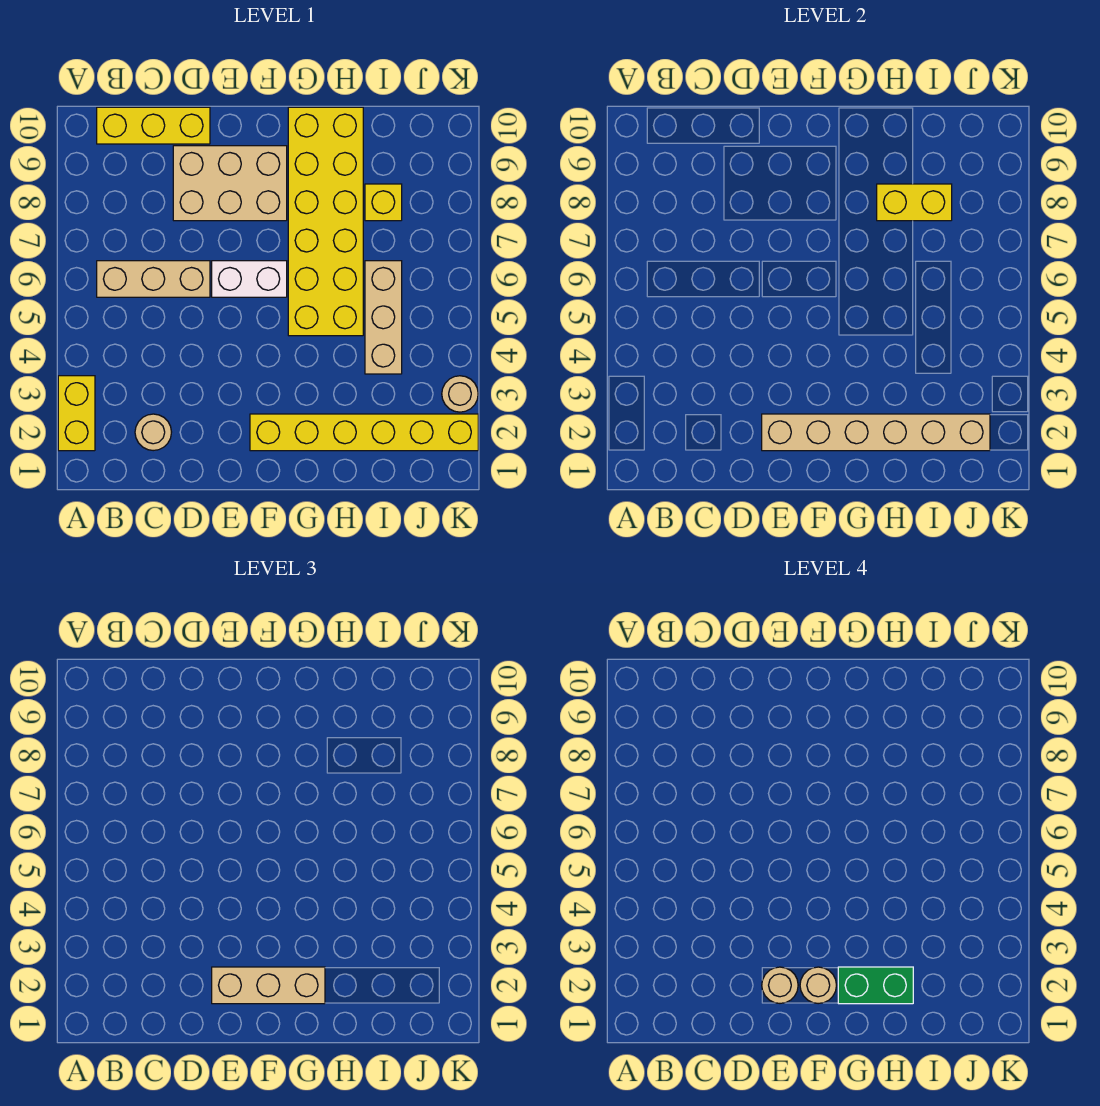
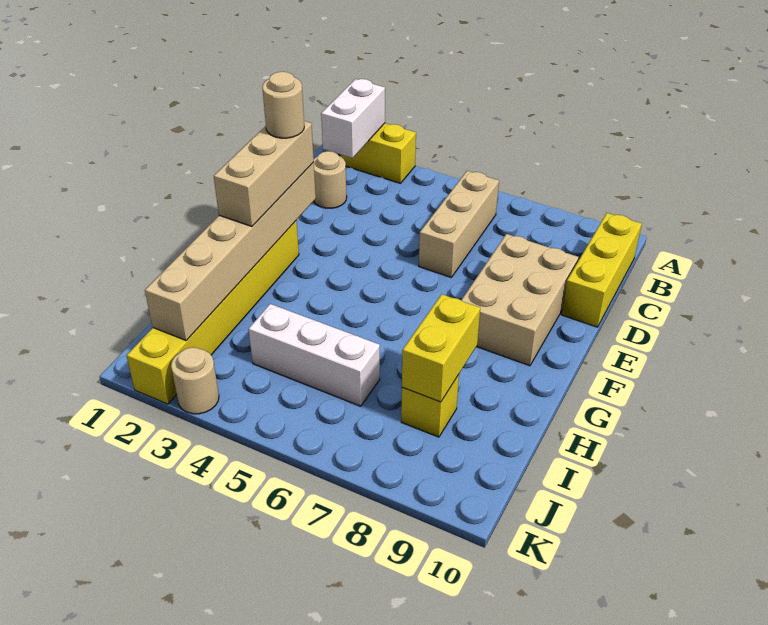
white brick E6:F6 level 1 -> white brick A2:B2 level 2
tan round brick F2 level 4 -> none
green brick G2:H2 level 4 -> none
yellow brick G5:H10 level 1 -> none
tan brick I4:I6 level 1 -> white brick I4:I6 level 1

